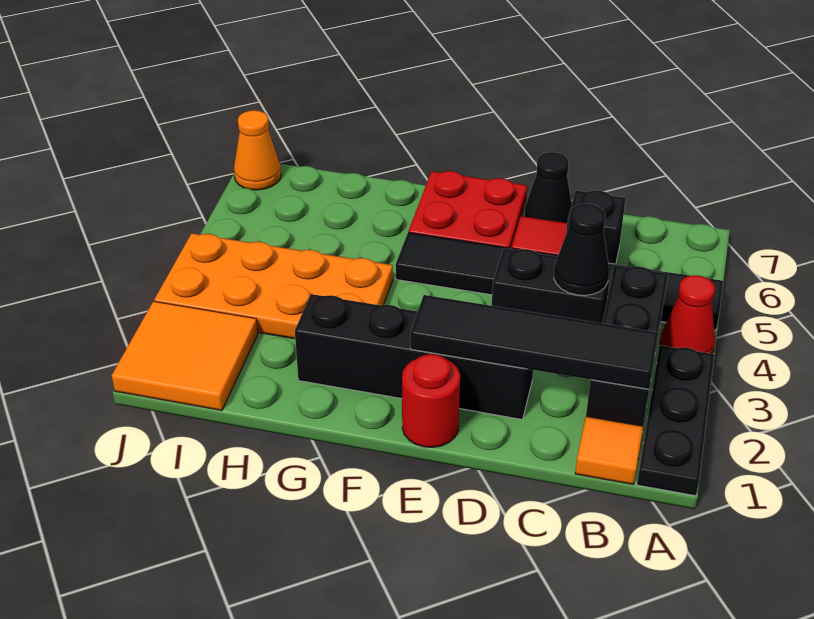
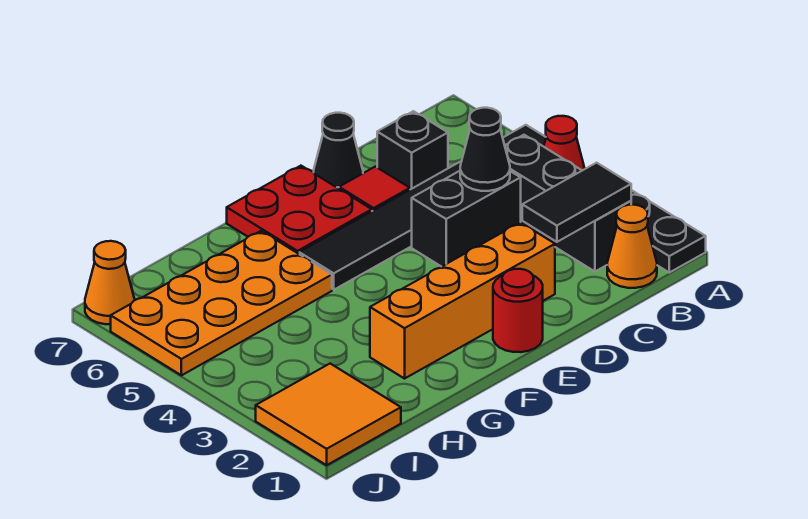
orange tile B1 level 1 -> orange cone B1 level 1
black tile B2:E2 level 2 -> black tile B2:C2 level 2
black brick D2:G2 level 1 -> orange brick D2:G2 level 1
orange plate G3:J4 level 1 -> orange plate G5:J6 level 1

